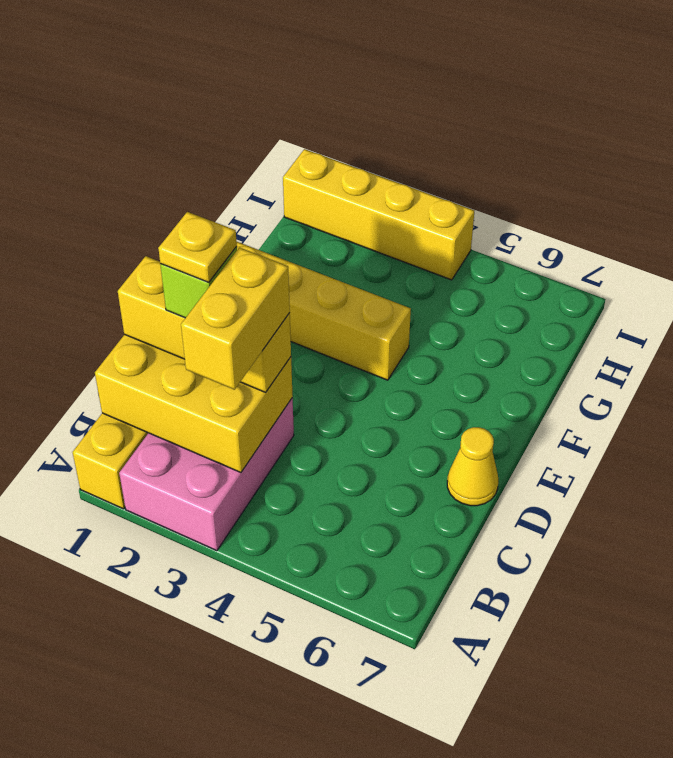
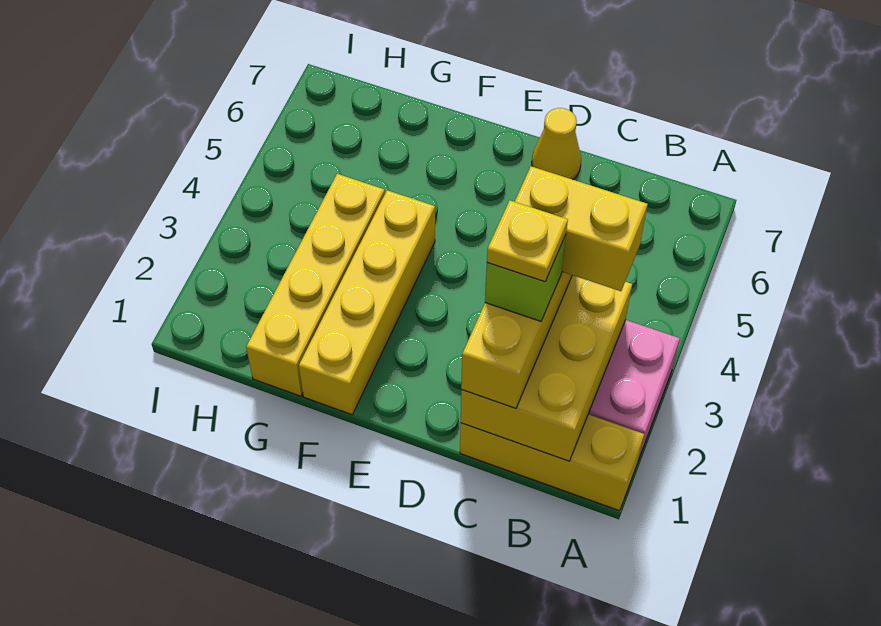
yellow brick I1:I4 level 1 -> yellow brick G1:G4 level 1

